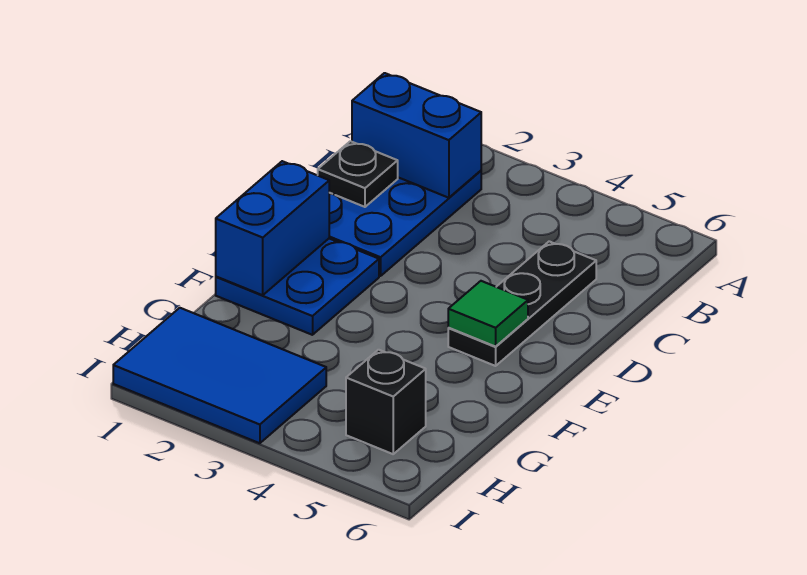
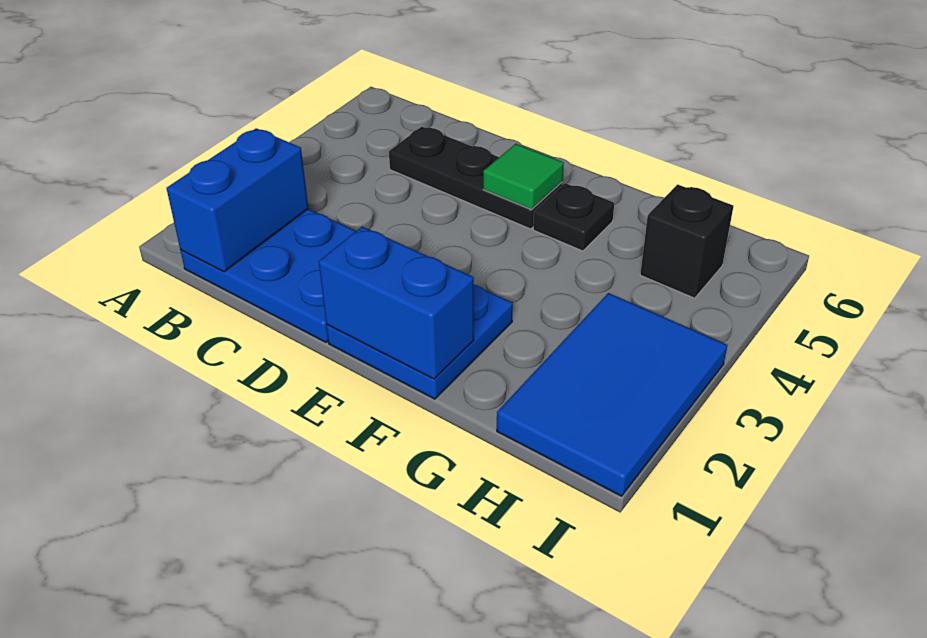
black plate C1 level 2 -> black plate F5 level 1

